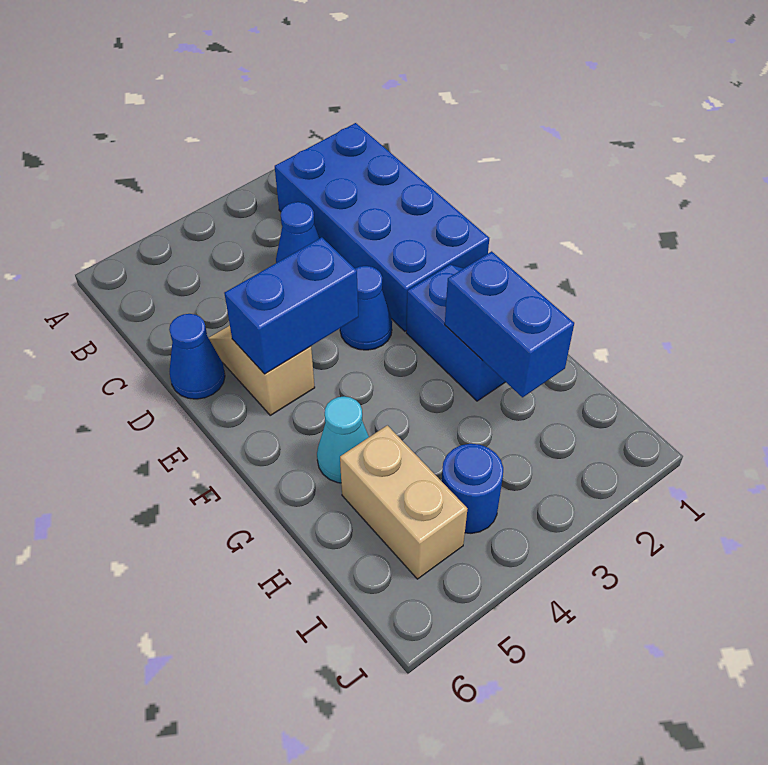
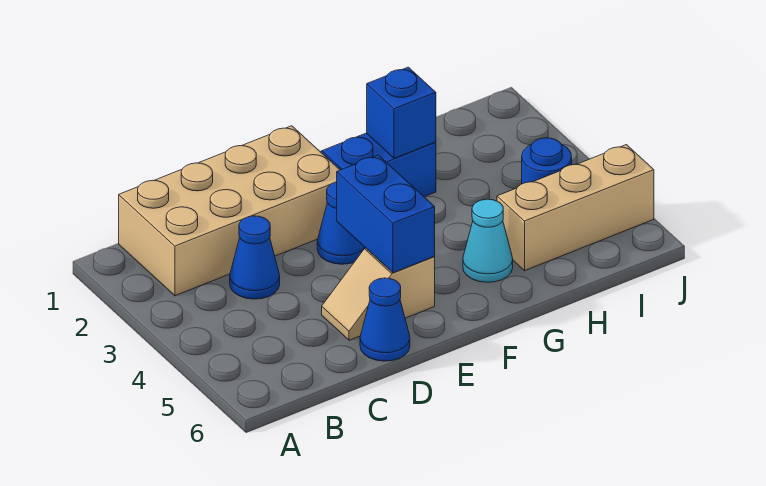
blue brick B1:E2 level 1 -> tan brick B1:E2 level 1
blue brick G2:H2 level 2 -> blue brick G2 level 2
tan brick H5:I5 level 1 -> tan brick H5:J5 level 1

